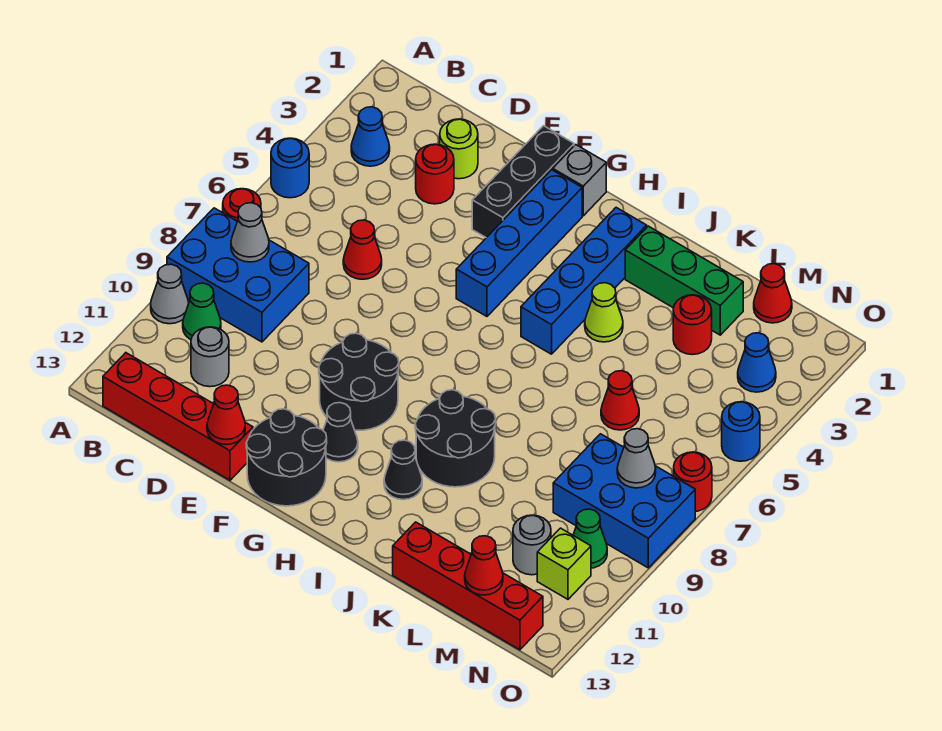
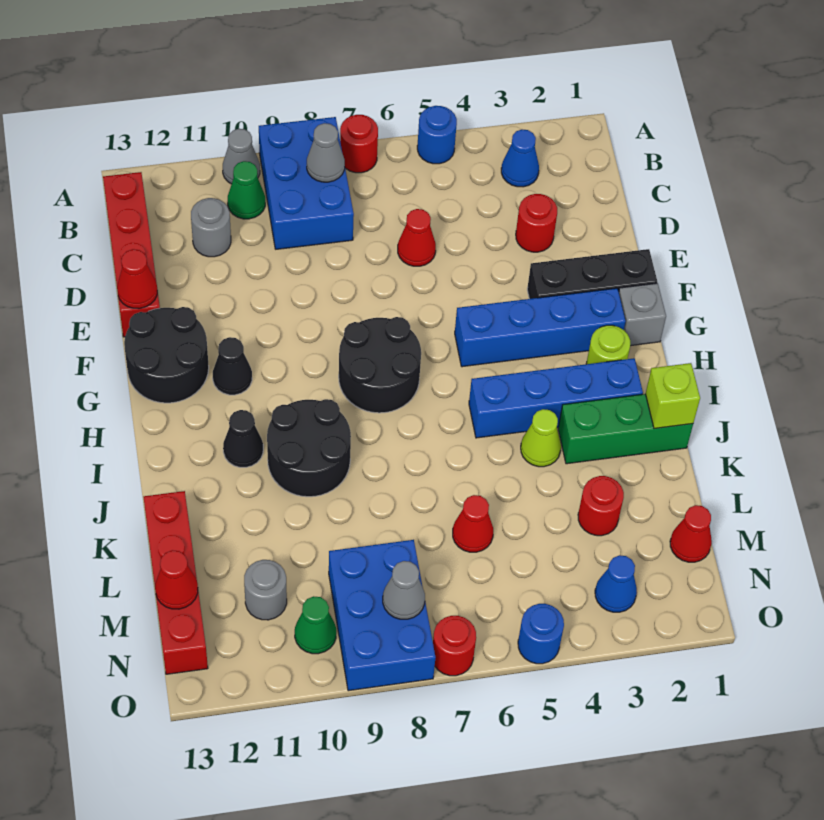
lime round brick D2 level 1 -> lime round brick H2 level 1
black round brick F9:G10 level 1 -> black round brick G7:H8 level 1
green brick J2:L2 level 1 -> green brick J1:J3 level 1
lime brick N11 level 1 -> lime brick J1 level 2

